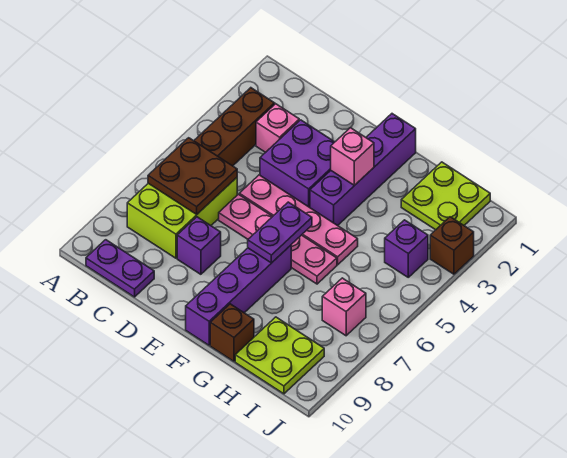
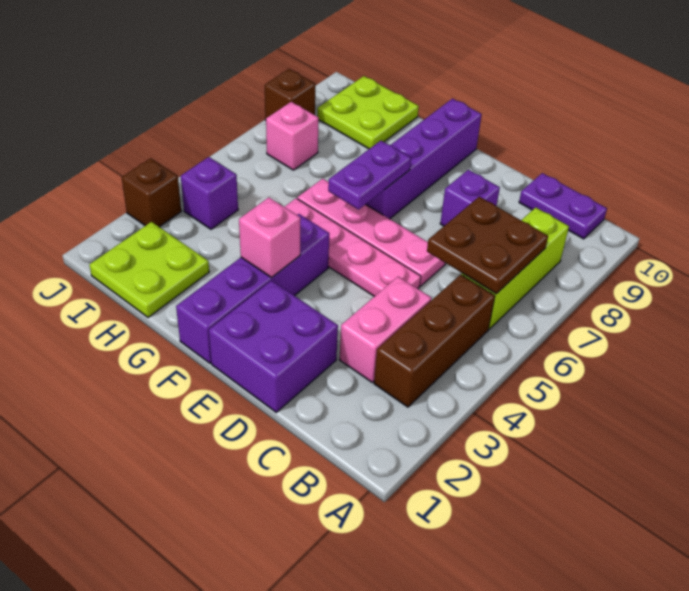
lime brick B6:C8 level 1 -> lime brick B6:B8 level 1
pink brick C3 level 1 -> pink brick C3:C4 level 1
purple brick D3:E4 level 1 -> purple brick D1:E2 level 1
brown brick G10 level 1 -> brown brick J8 level 1

